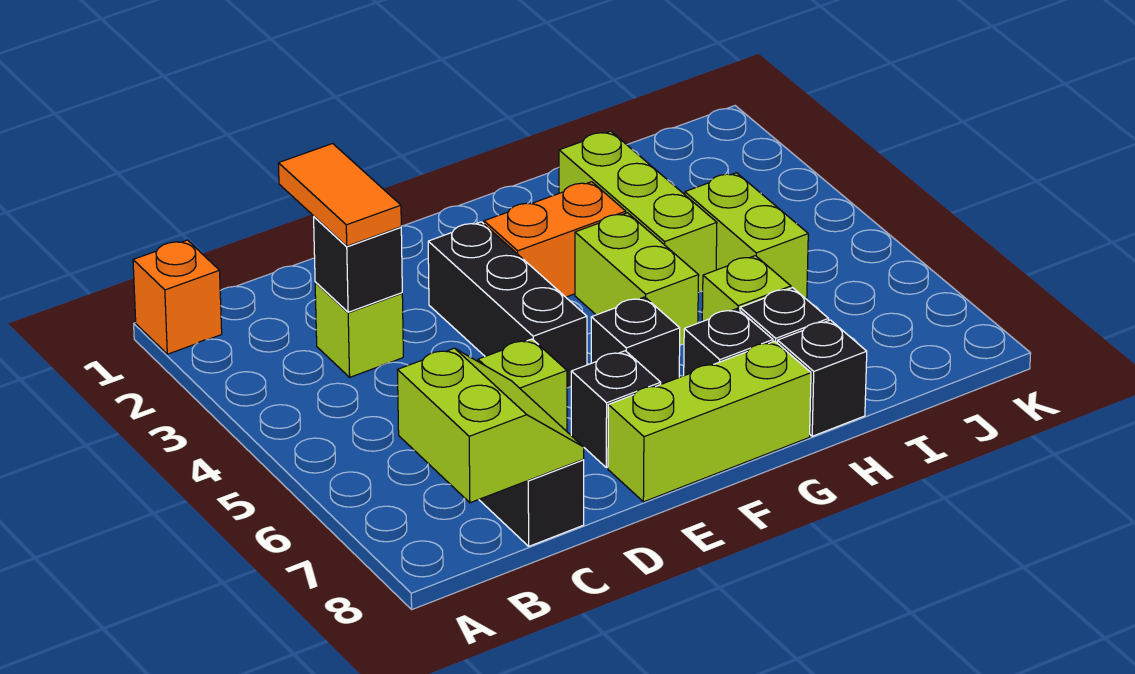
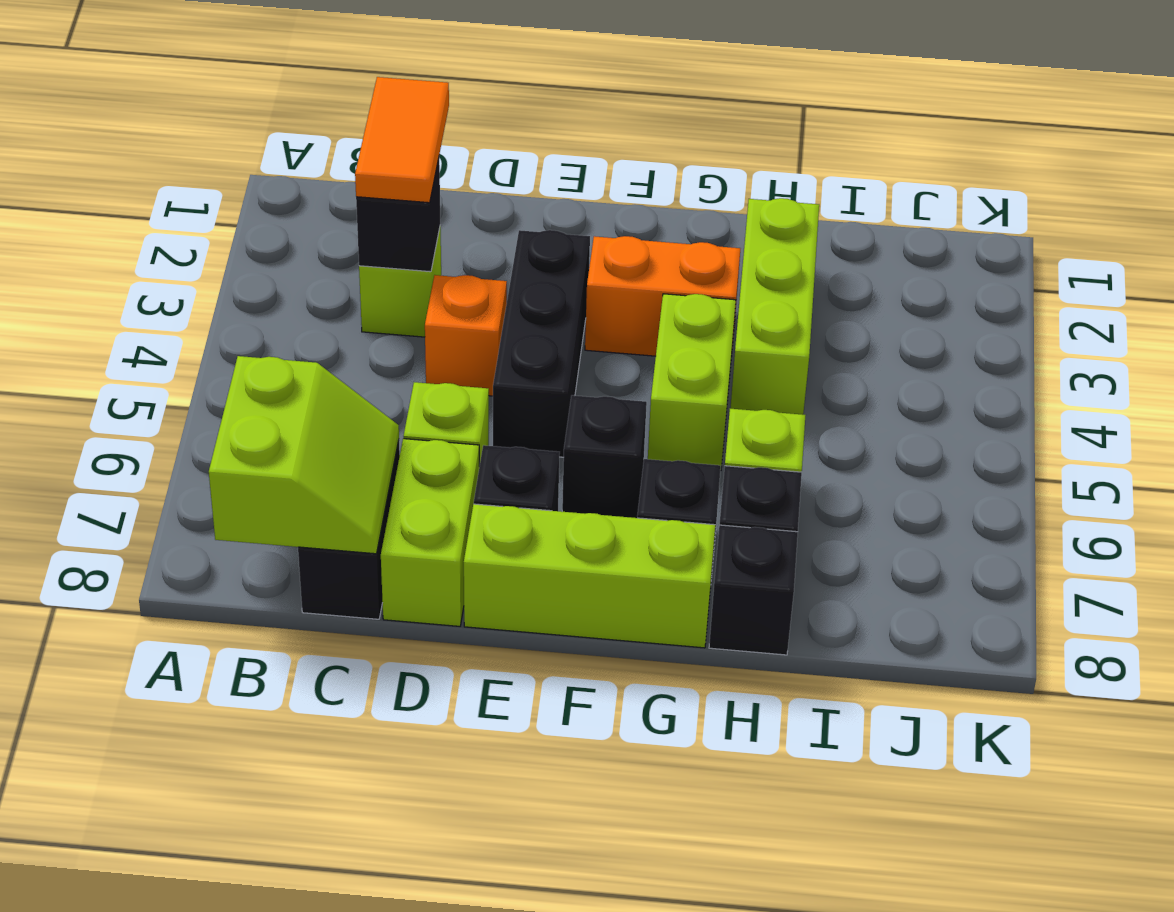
orange brick A1 level 1 -> orange brick D4 level 1
lime brick I4:I5 level 1 -> lime brick D7:D8 level 1

